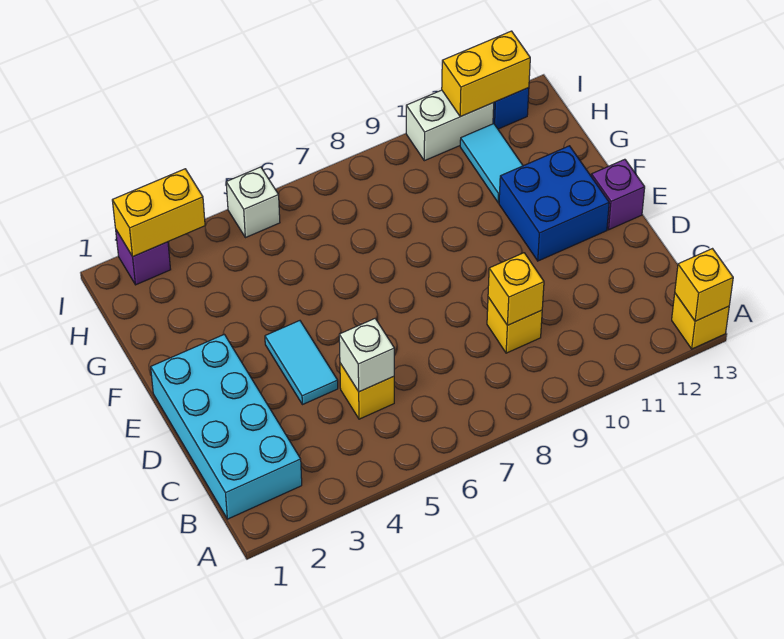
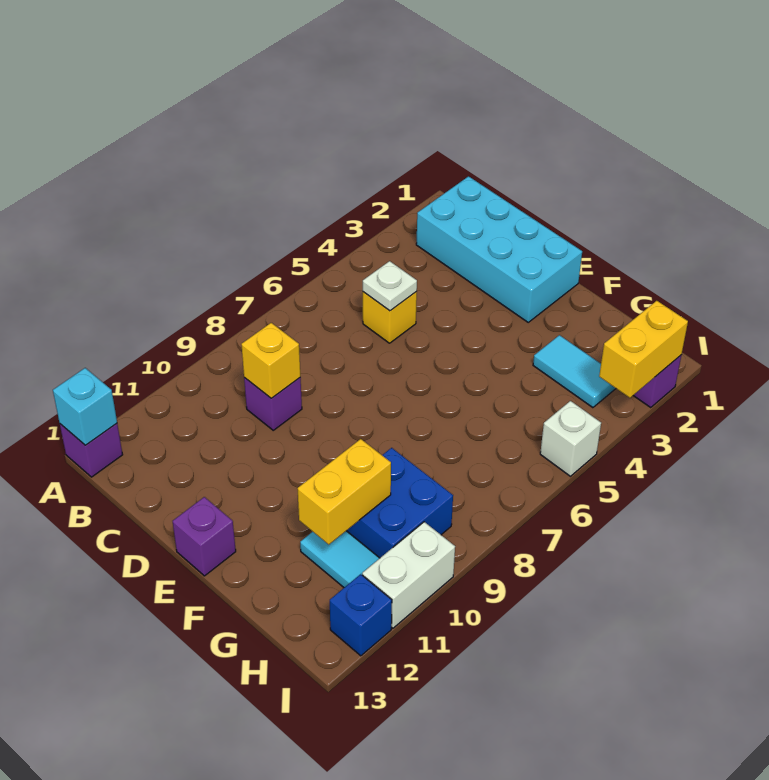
yellow brick A13 level 1 -> purple brick A13 level 1
yellow brick A13 level 2 -> cyan brick A13 level 2
white brick C5 level 2 -> white plate C5 level 2
yellow brick C9 level 1 -> purple brick C9 level 1
cyan tile D4:E4 level 1 -> cyan tile G3:H3 level 1
blue brick E11:F12 level 1 -> blue brick G9:H10 level 1
yellow brick I11:I12 level 2 -> yellow brick G10:G11 level 2

